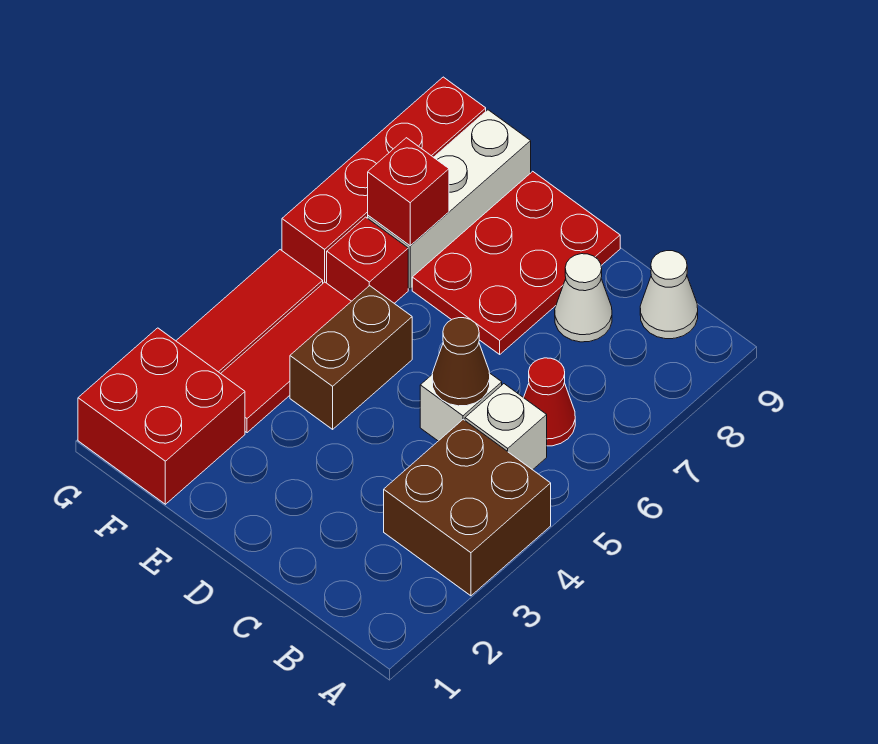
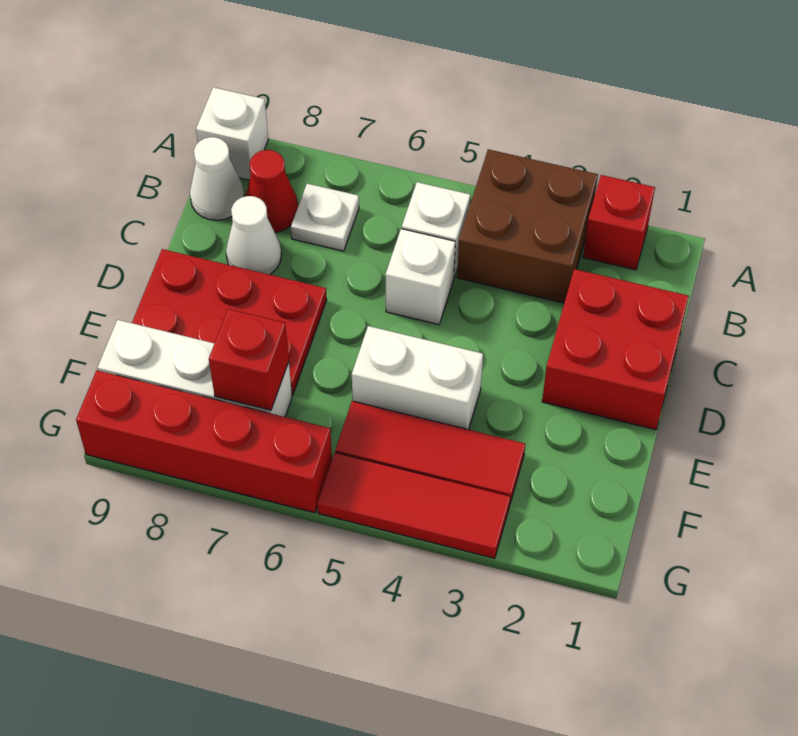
none -> white brick A9 level 1
red cone B6 level 1 -> red cone B8 level 1
none -> white plate B7 level 1
brown cone C5 level 2 -> none
brown brick E4:E5 level 1 -> white brick E4:E5 level 1
red brick F1:G2 level 1 -> red brick C1:D2 level 1
red brick F6 level 1 -> red brick A2 level 1

